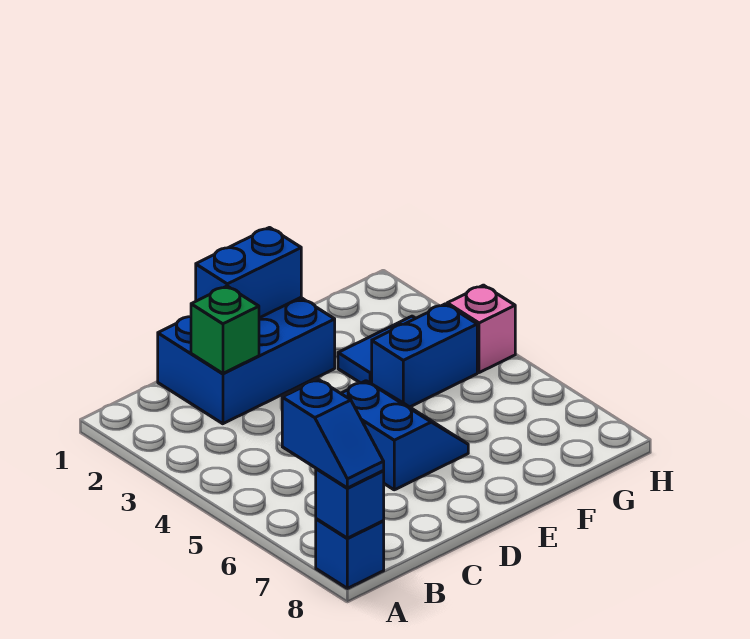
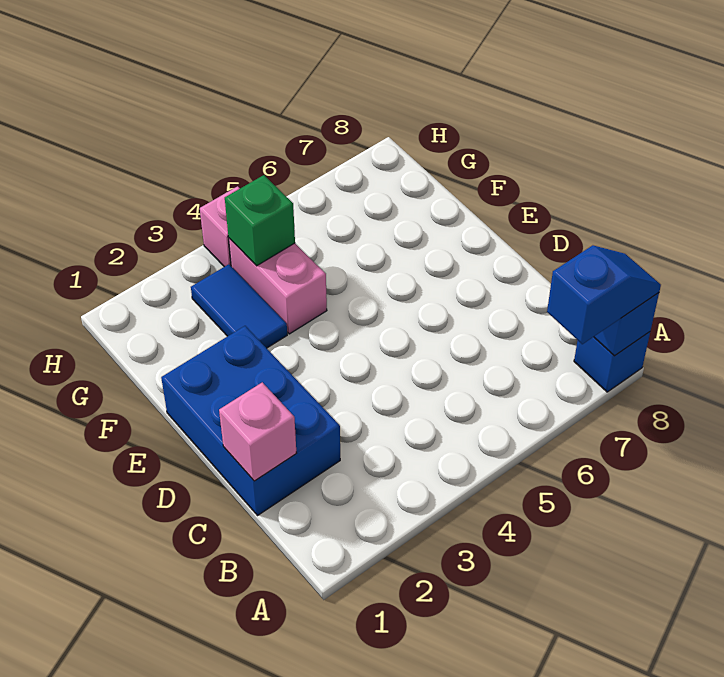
none -> pink brick C1 level 2
green brick C2 level 2 -> green brick G4 level 2
blue brick D1:E1 level 2 -> none
blue slope D5:E6 level 1 top D -> none
blue brick F4:G4 level 1 -> pink brick F4:G4 level 1

